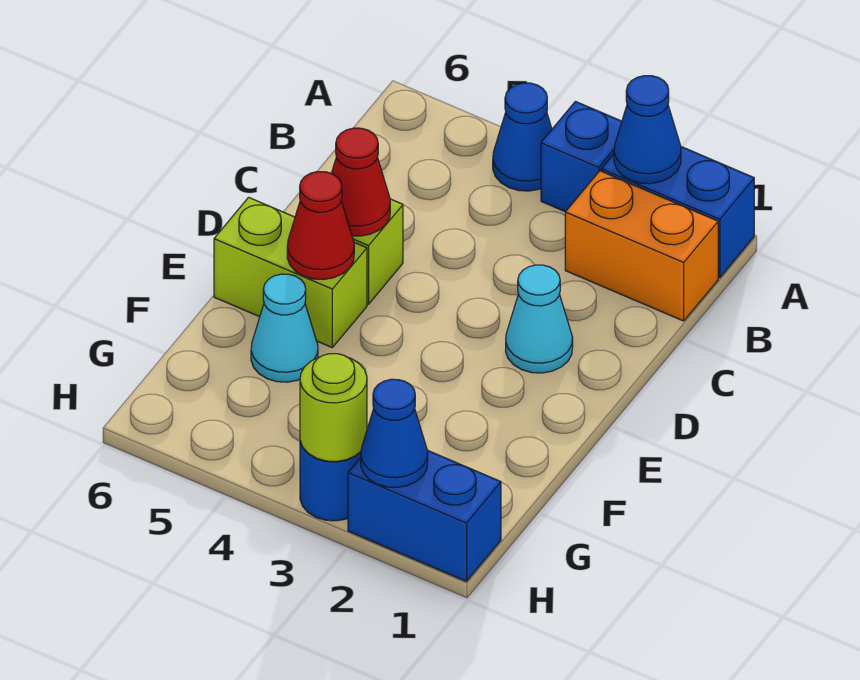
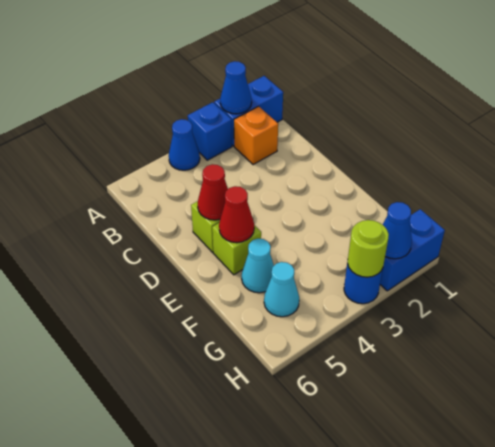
orange brick B1:B2 level 1 -> orange brick B2 level 1
cyan cone D2 level 1 -> cyan cone G5 level 1
lime brick E5:E6 level 1 -> lime brick E5 level 1

